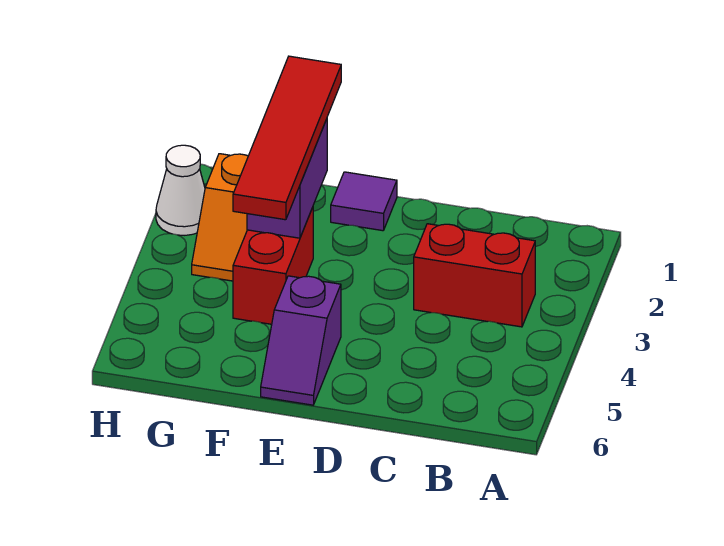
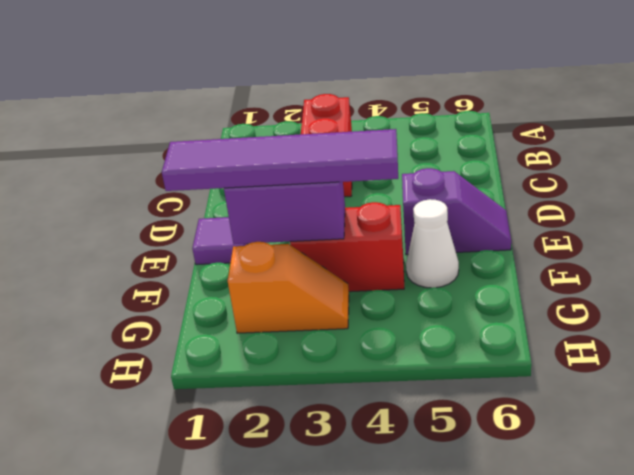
red tile F1:F4 level 3 -> purple tile F1:F4 level 3
white cone H2 level 1 -> white cone F5 level 1

